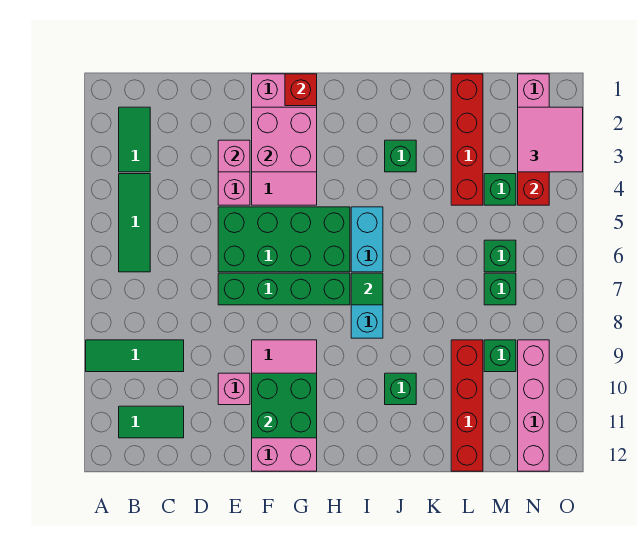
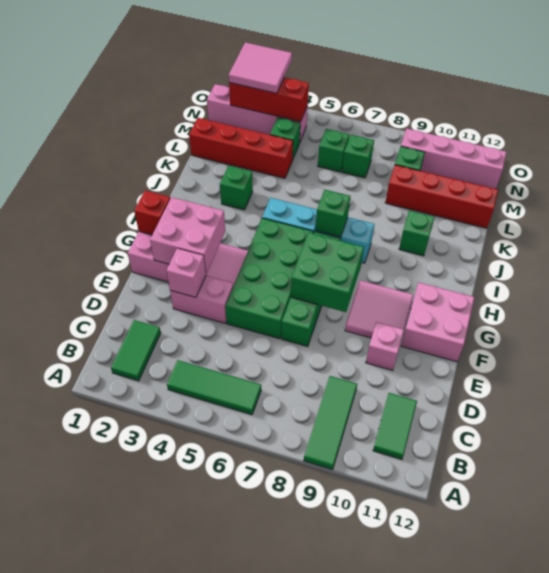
green tile B2:B3 level 1 -> green tile B2:C2 level 1
green brick F10:G11 level 2 -> green brick F7:G8 level 2
green tile I7 level 2 -> green brick I7 level 2

